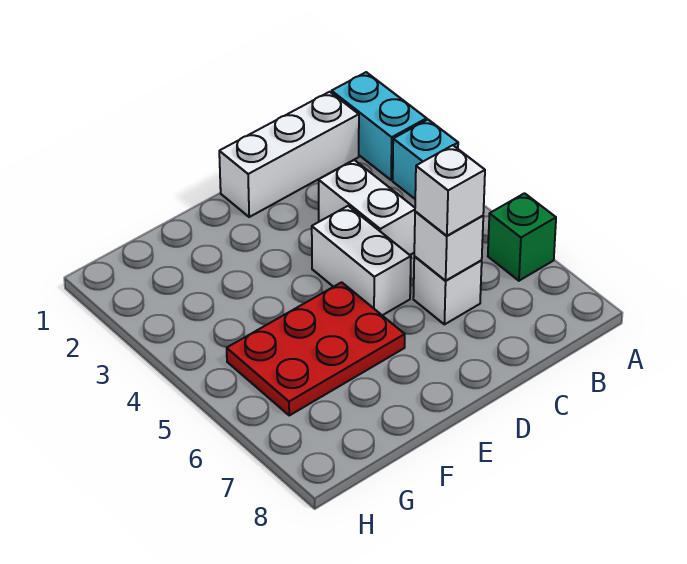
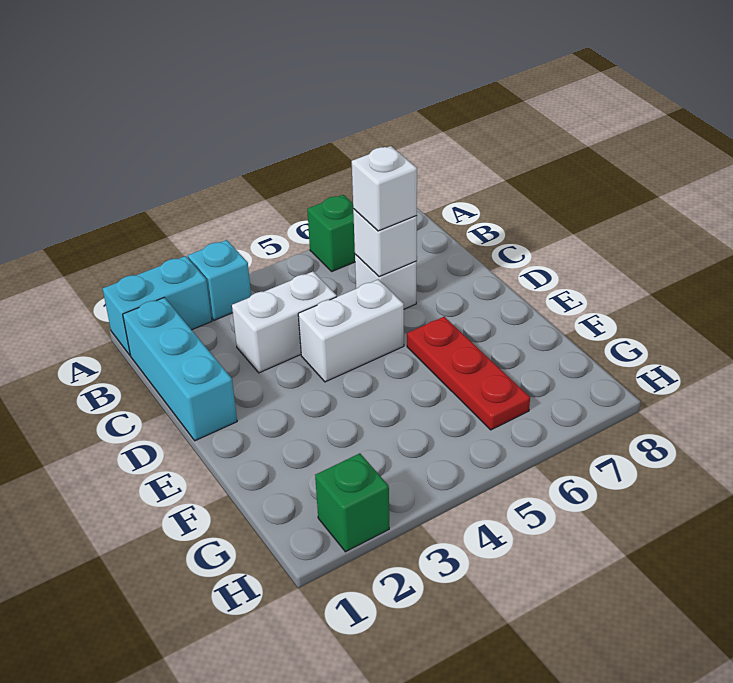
white brick B1:D1 level 1 -> cyan brick B1:D1 level 1
red plate E5:G6 level 1 -> red plate E6:G6 level 1
none -> green brick H2 level 1

